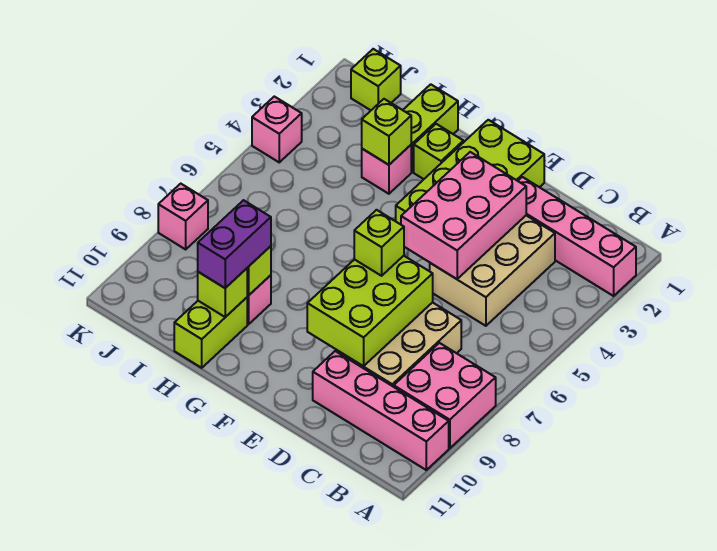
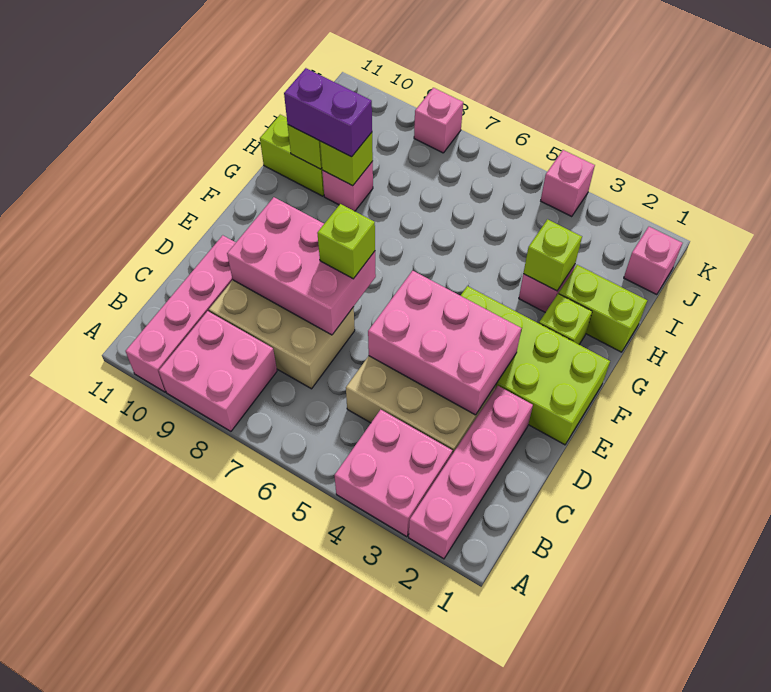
none -> pink brick A3:B4 level 1
lime brick D7:E9 level 2 -> pink brick D7:E9 level 2
lime brick J1 level 1 -> pink brick J1 level 1

